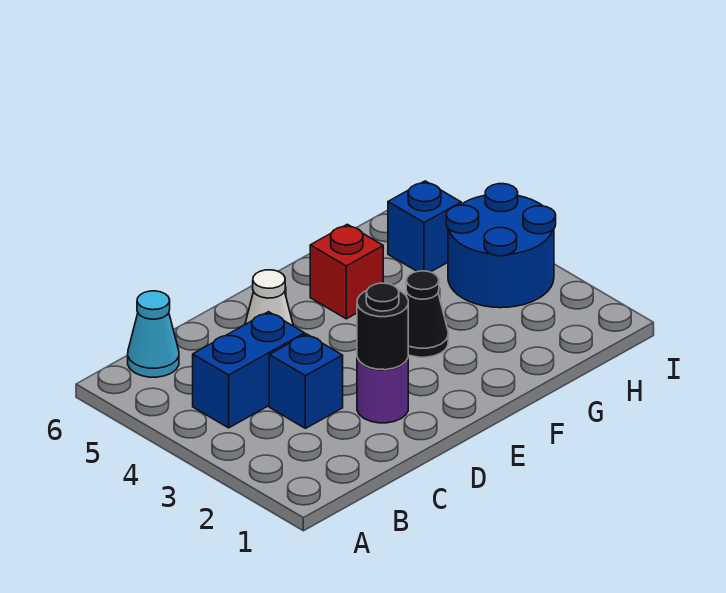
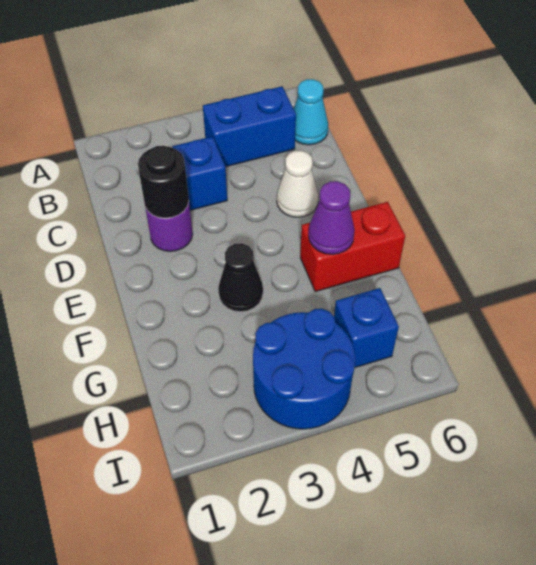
blue brick B4:C4 level 1 -> blue brick B4:B5 level 1
red brick F5 level 1 -> red brick F5:F6 level 1
none -> purple cone F5 level 2

